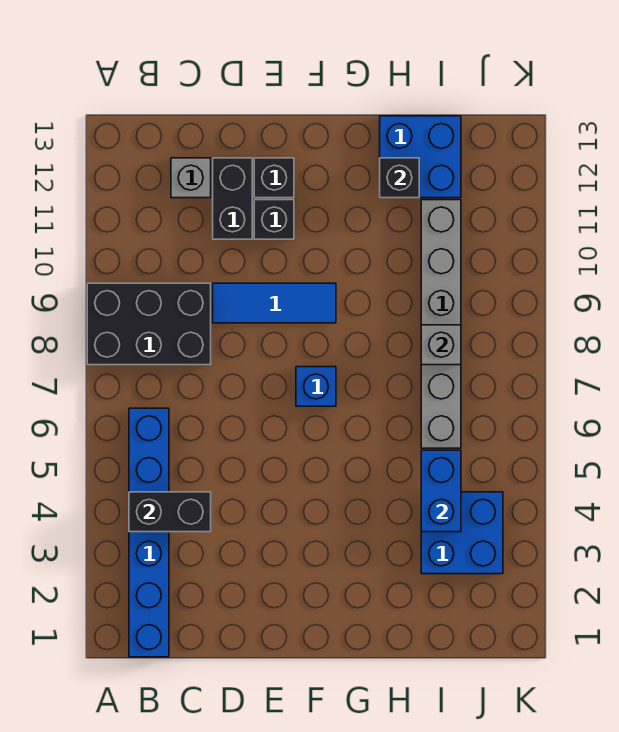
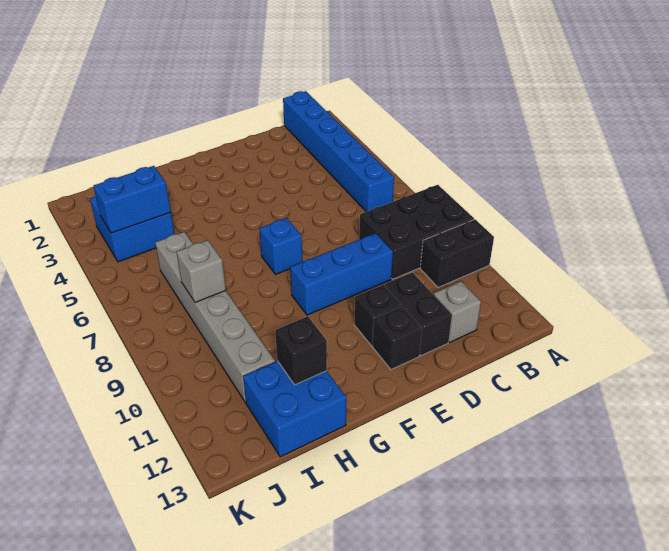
black brick B4:C4 level 2 -> black brick A10:B10 level 1
blue tile D9:F9 level 1 -> blue brick D9:F9 level 1
blue brick I4:I5 level 2 -> blue brick I4:J4 level 2

